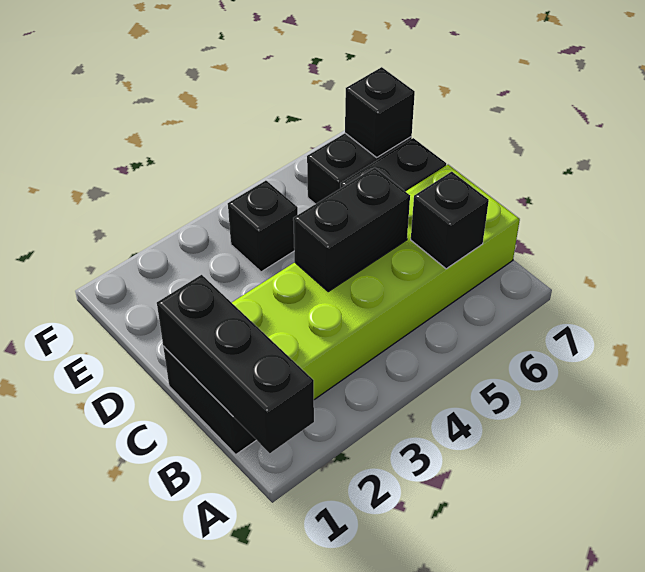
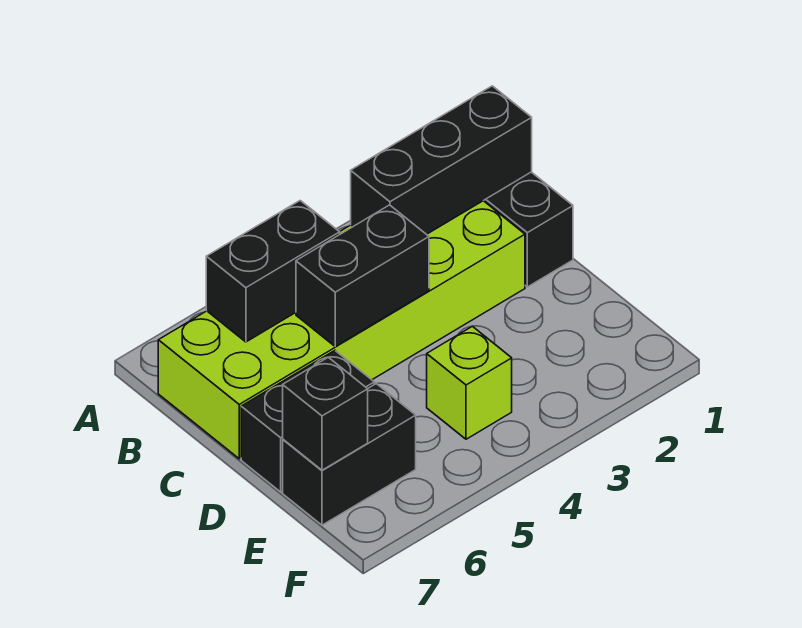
black brick A1:C1 level 2 -> black brick B1:B3 level 2
black brick B6 level 2 -> black brick B5:B6 level 2
black brick E4 level 1 -> lime brick E4 level 1

